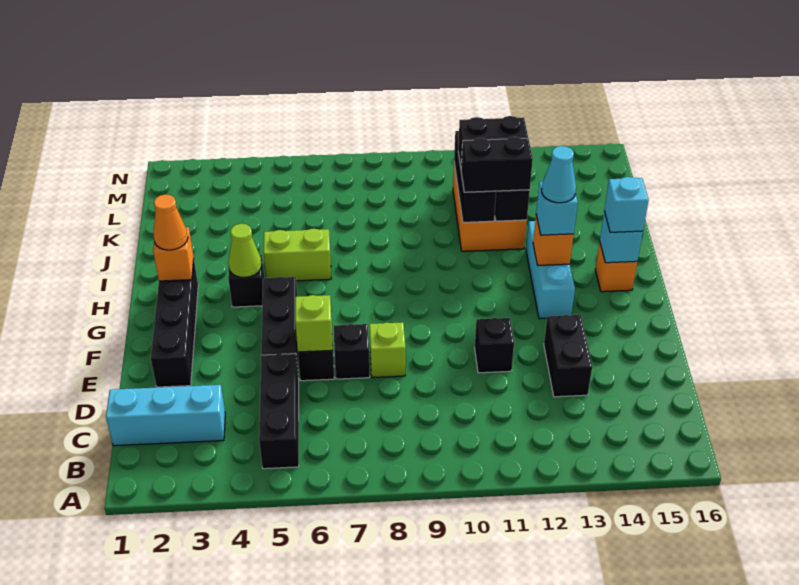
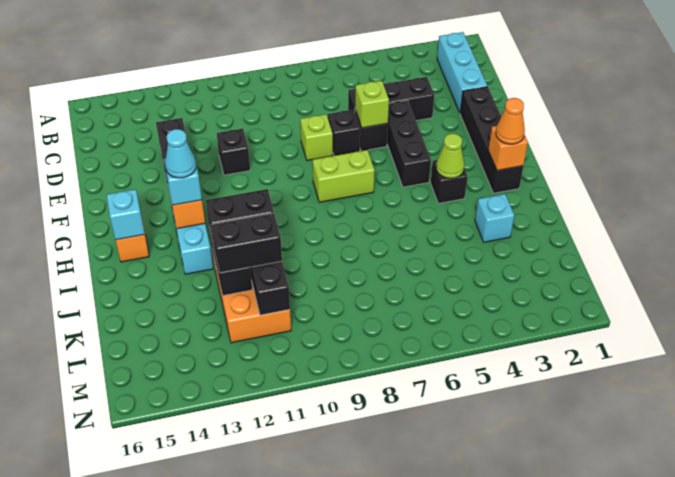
black brick B5:D5 level 1 -> black brick D4:D6 level 1
cyan brick C1:C3 level 1 -> cyan brick B2:D2 level 1
cyan brick H15 level 3 -> cyan brick J3 level 1
lime brick I5:I6 level 1 -> lime brick G7:G8 level 1

